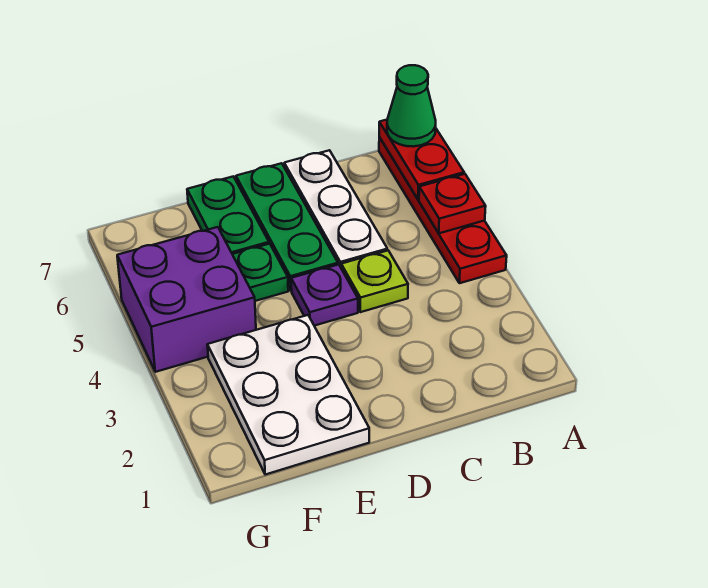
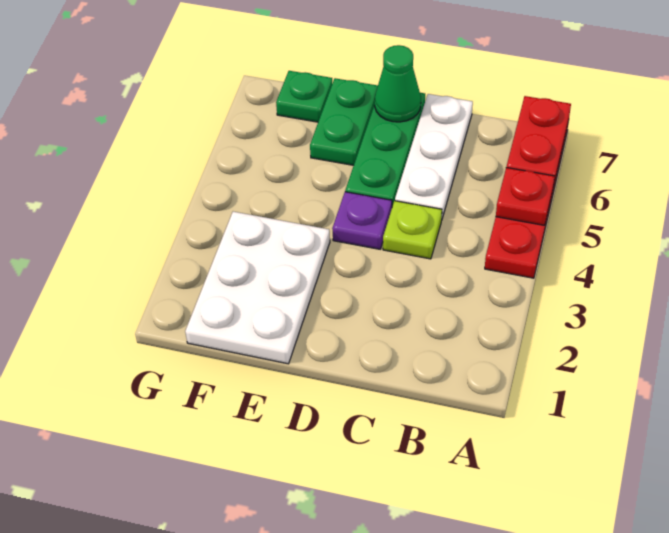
green cone A7 level 3 -> green cone D7 level 2
green plate E5 level 1 -> green plate F7 level 1
purple brick F4:G5 level 1 -> none

